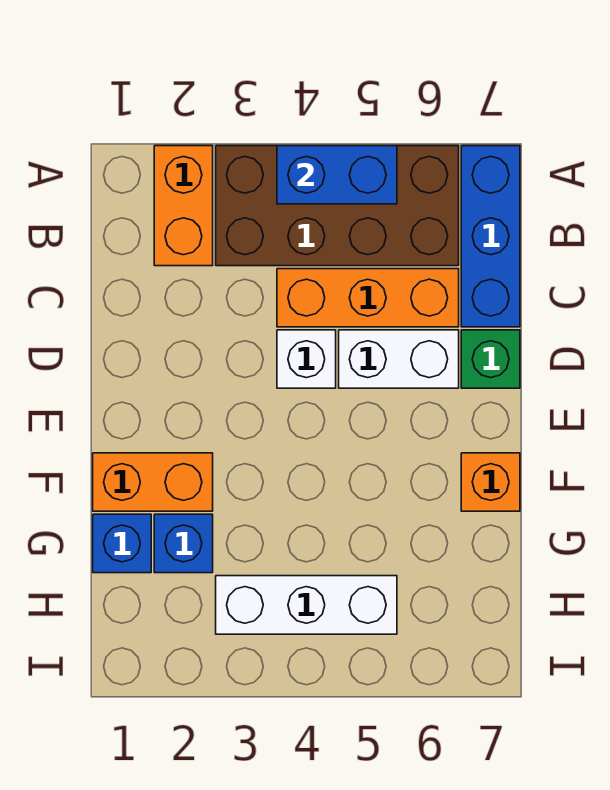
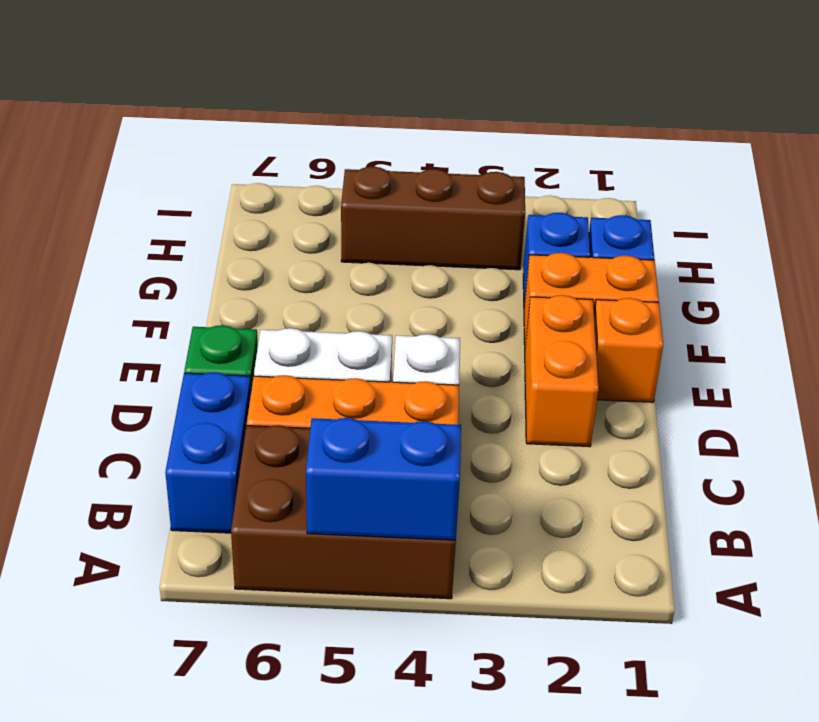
orange brick A2:B2 level 1 -> orange brick D2:E2 level 1
brown brick A3:B6 level 1 -> brown brick A4:B6 level 1
blue brick A7:C7 level 1 -> blue brick B7:C7 level 1
orange brick F7 level 1 -> orange brick E1 level 1
white brick H3:H5 level 1 -> brown brick H3:H5 level 1

